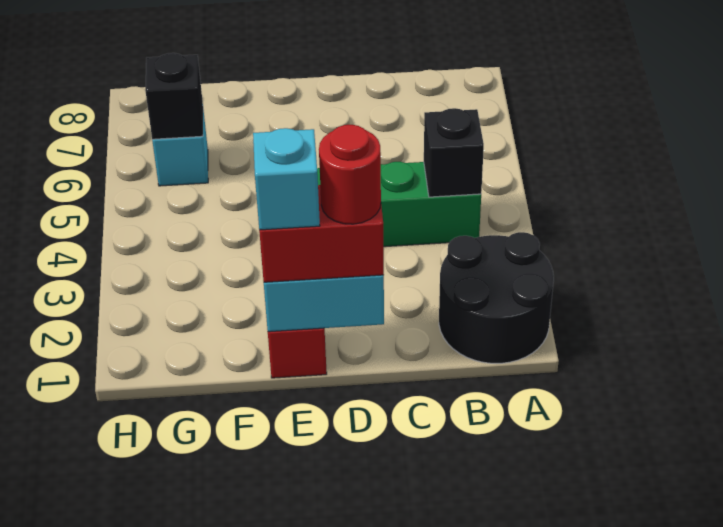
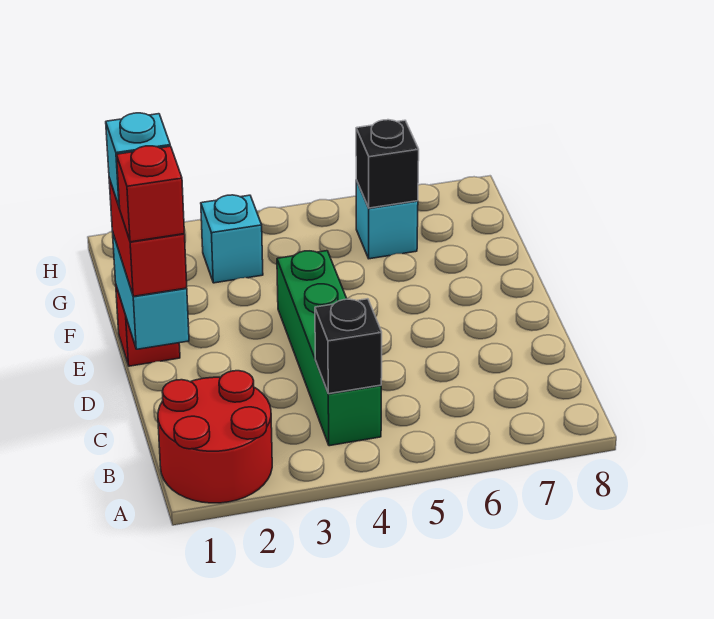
black round brick A1:B2 level 1 -> red round brick A1:B2 level 1
red round brick D1 level 4 -> red brick D1 level 4
none -> cyan brick G3 level 1

